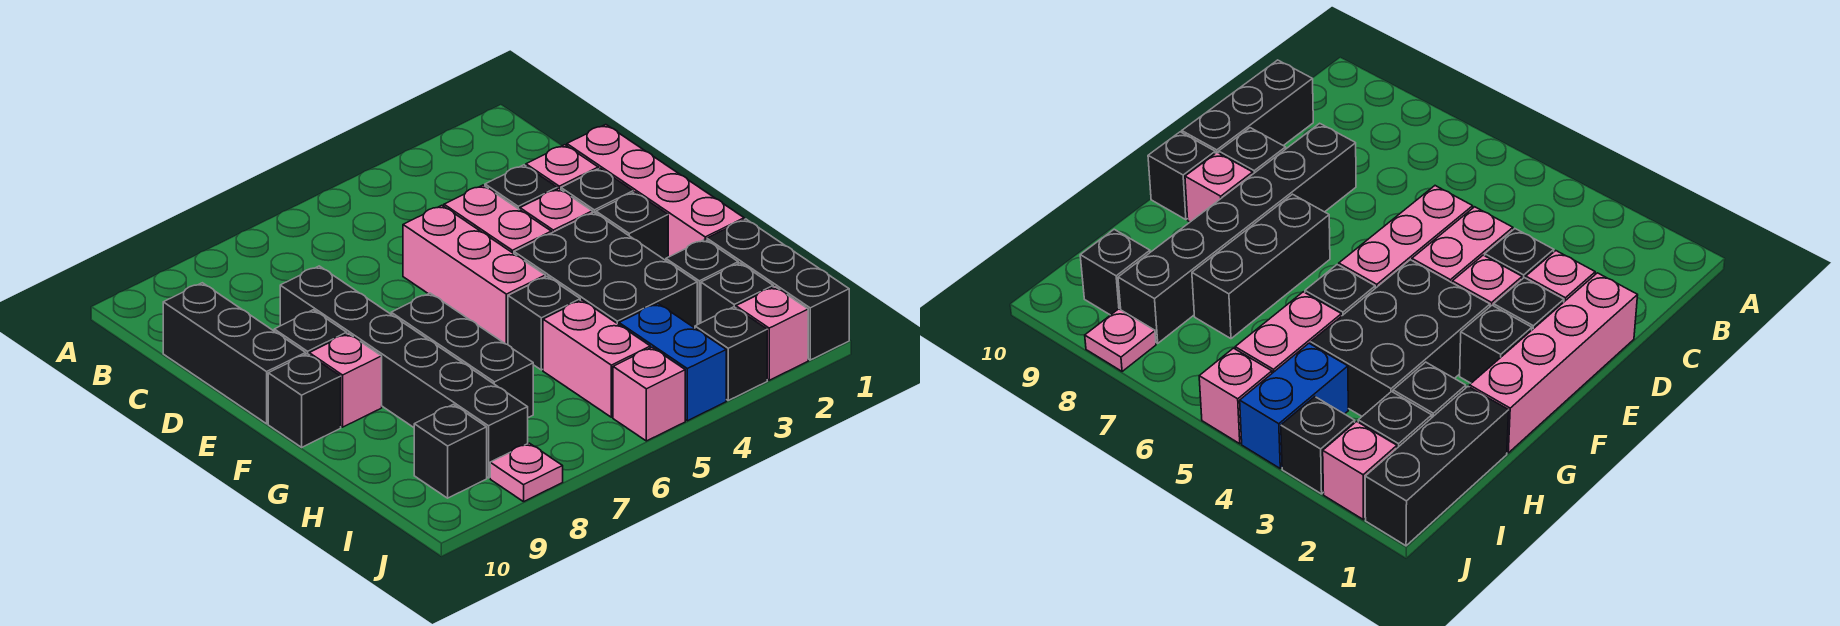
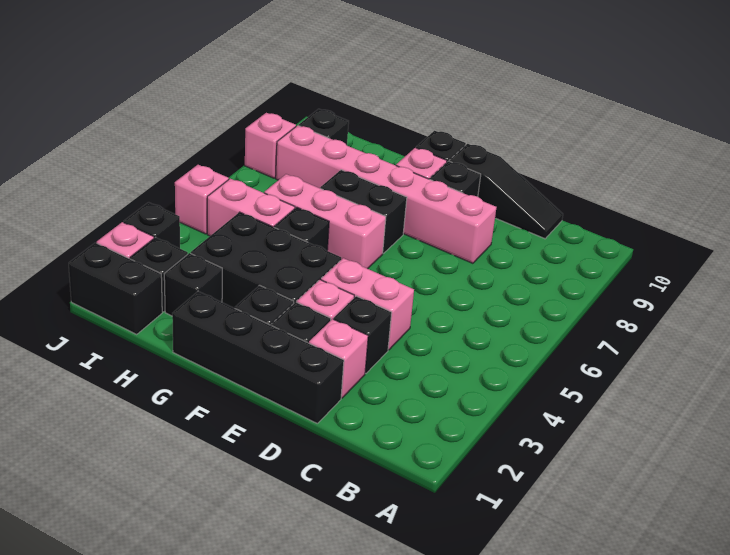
black brick C10:E10 level 1 -> black slope C10:E10 level 1 top E
pink brick D1:G1 level 1 -> black brick D1:G1 level 1
pink brick D5:F5 level 1 -> pink brick F6:H6 level 1
black brick D8:I8 level 1 -> pink brick D8:I8 level 1
black brick F7:H7 level 1 -> black brick F7:G7 level 1
black brick H1:J1 level 1 -> black brick I1:J1 level 1
blue brick I4:J4 level 1 -> none
pink plate J8 level 1 -> pink brick J8 level 1

